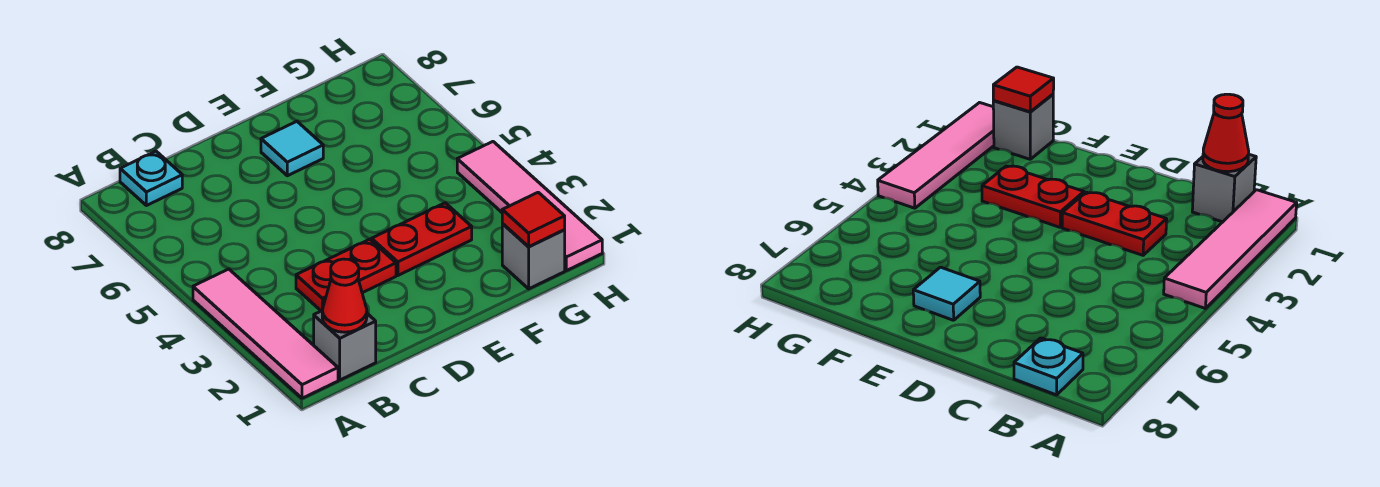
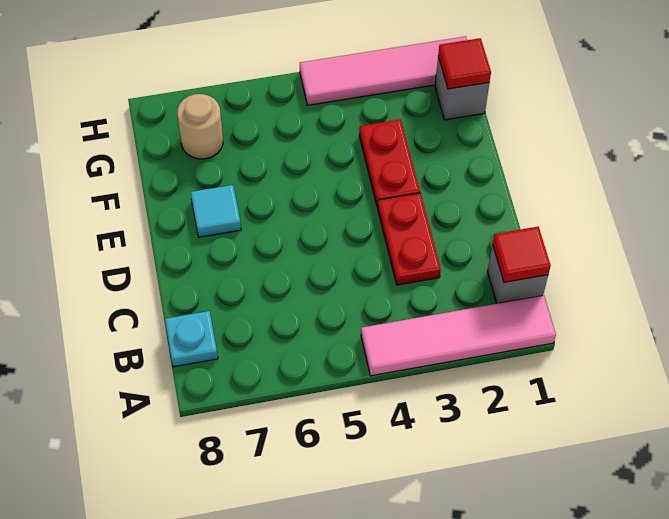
red cone B1 level 2 -> red tile B1 level 2
none -> tan round brick G7 level 1

